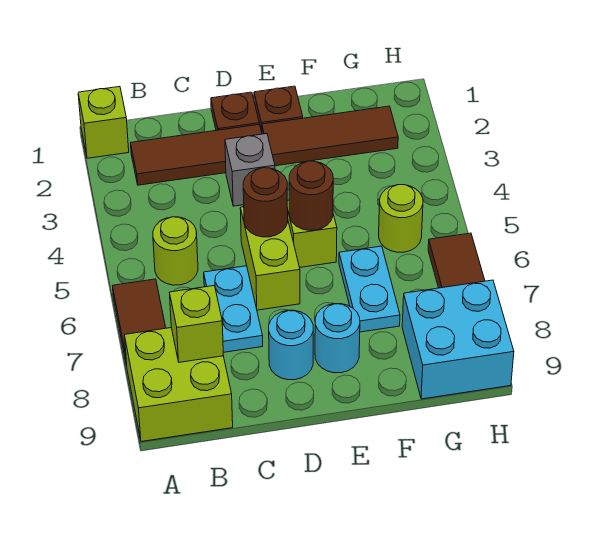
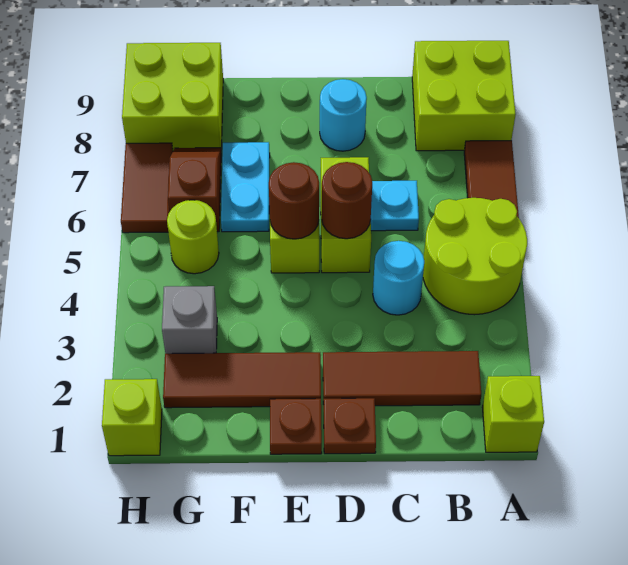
lime round brick B5 level 1 -> lime round brick A4:B5 level 1
lime brick B8 level 2 -> lime brick H1 level 1
cyan plate C6:C7 level 1 -> cyan plate C6 level 1
grey brick D3 level 1 -> grey brick G3 level 1
cyan round brick E8 level 1 -> cyan round brick C4 level 1
none -> brown slope G6:G7 level 1 top 6
cyan brick G8:H9 level 1 -> lime brick G8:H9 level 1

